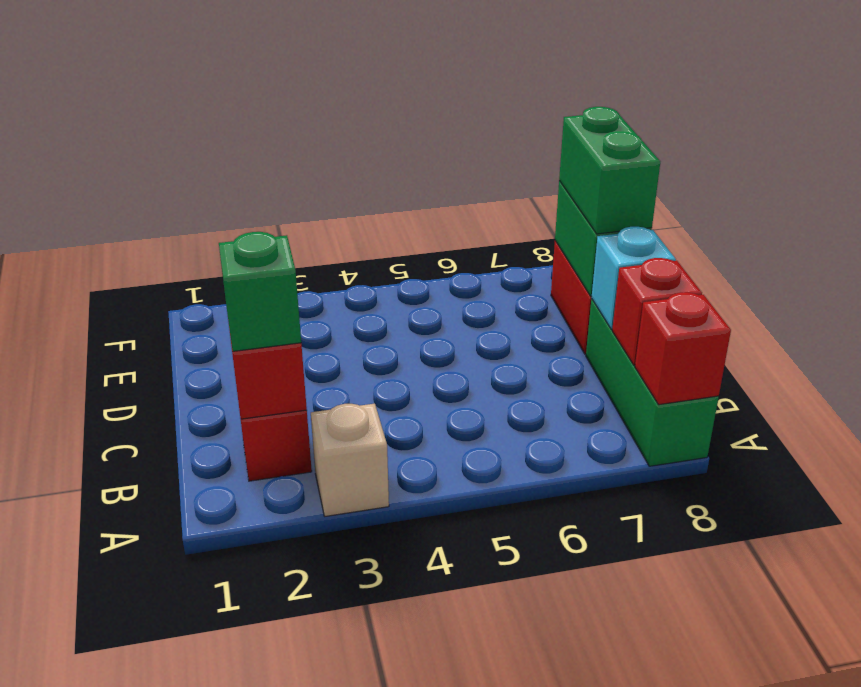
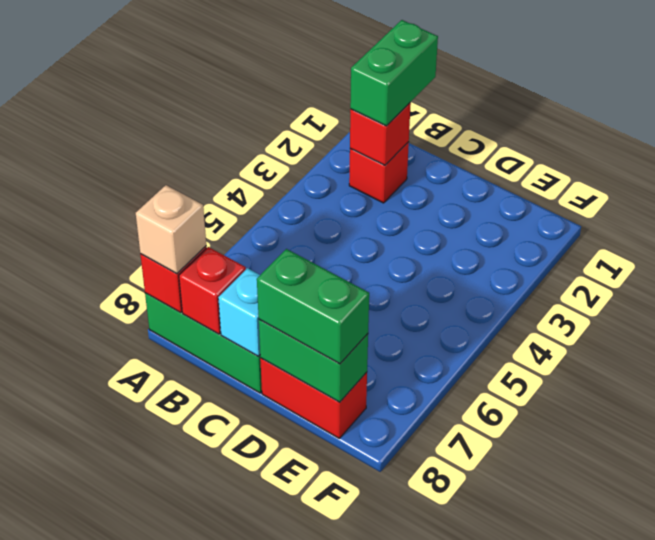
tan brick A3 level 1 -> tan brick A8 level 3
green brick B2 level 3 -> green brick B1:B2 level 3

